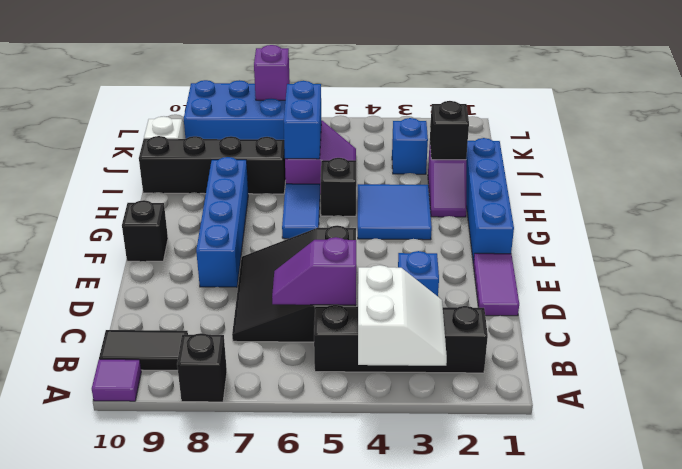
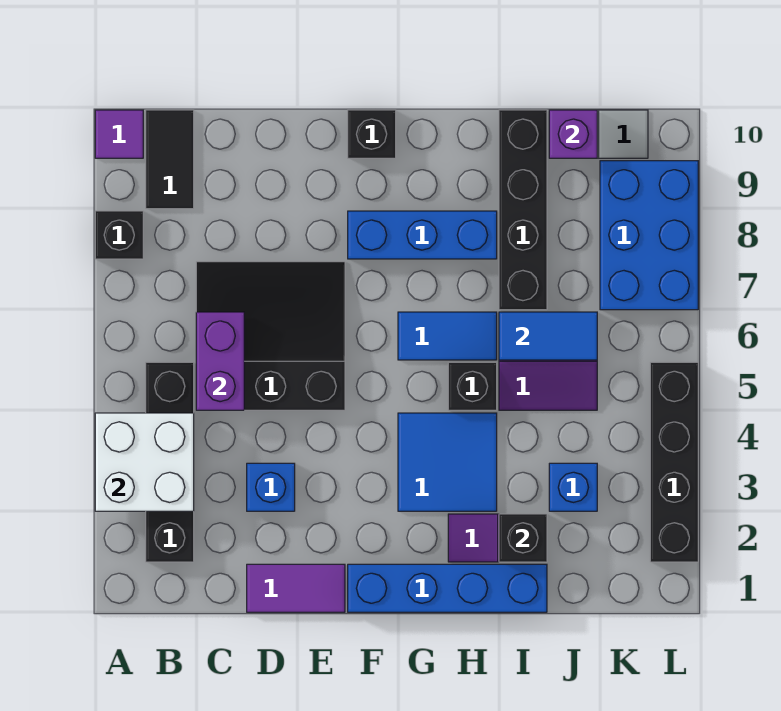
white slope A3:B4 level 2 top 4 -> white brick A3:B4 level 2
purple slope C5:C6 level 2 top 5 -> purple brick C5:C6 level 2
blue brick E8:H8 level 1 -> blue brick F8:H8 level 1
blue brick I6:J6 level 2 -> blue tile I6:J6 level 2
none -> black brick L2:L5 level 1
purple brick L7 level 2 -> purple brick J10 level 2

